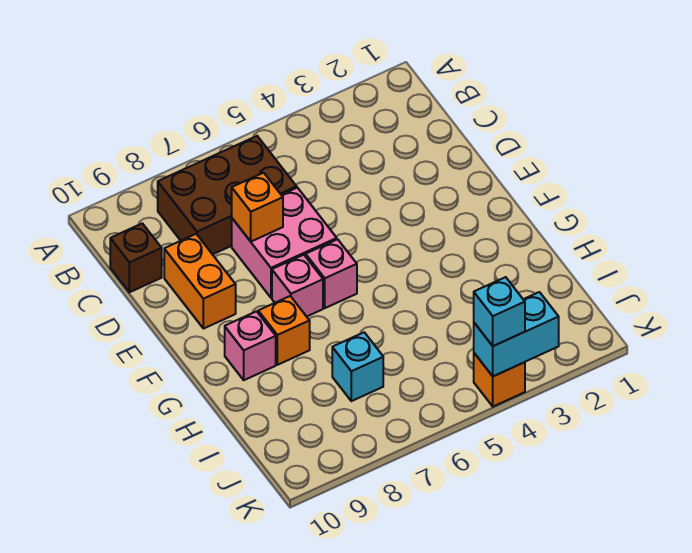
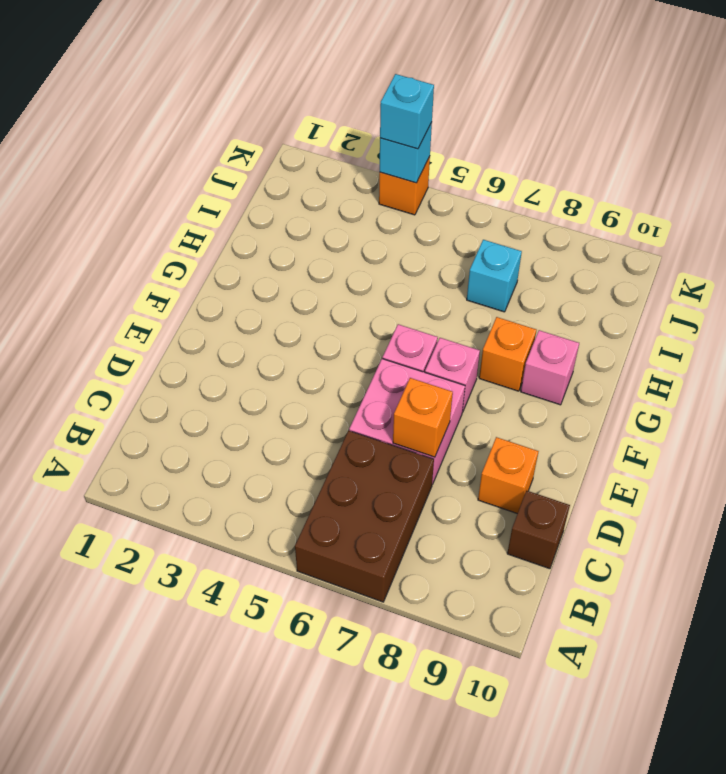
brown brick B6:C8 level 1 -> brown brick A6:C7 level 1
orange brick D9:E9 level 1 -> orange brick D9 level 1
cyan brick K3:K4 level 2 -> cyan brick K4 level 2

